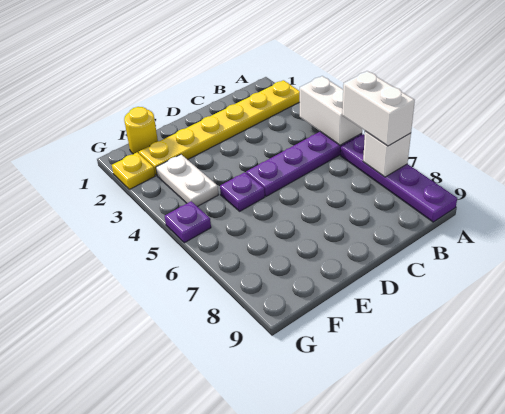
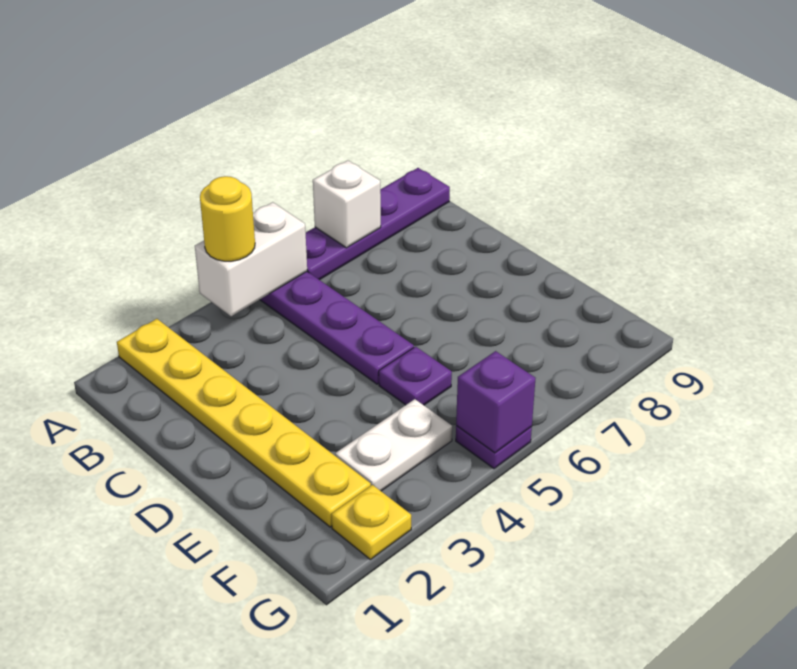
white brick A6:A7 level 3 -> none
yellow round brick F1 level 1 -> yellow round brick A4 level 3
none -> purple brick G5 level 2

